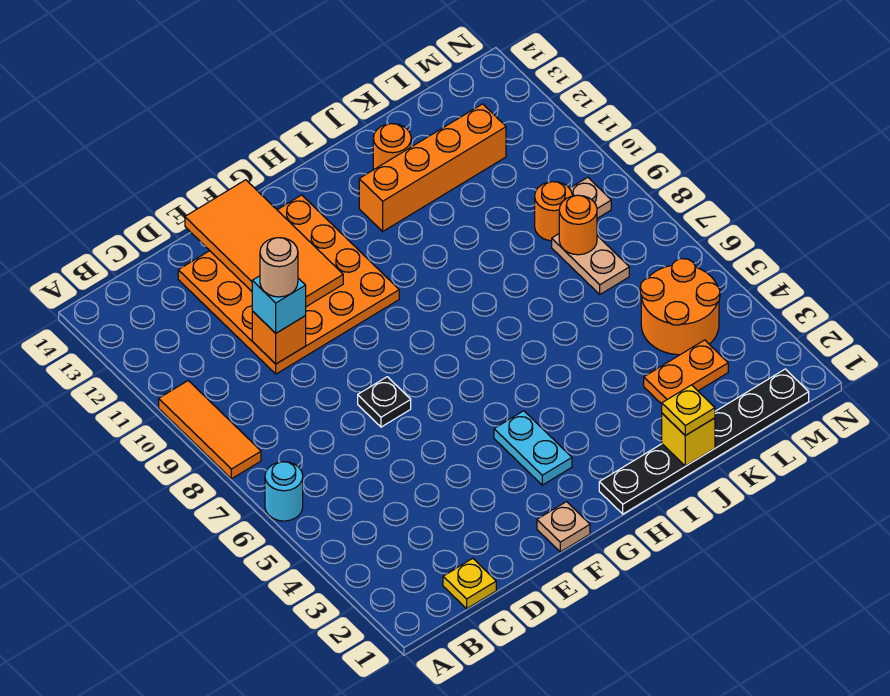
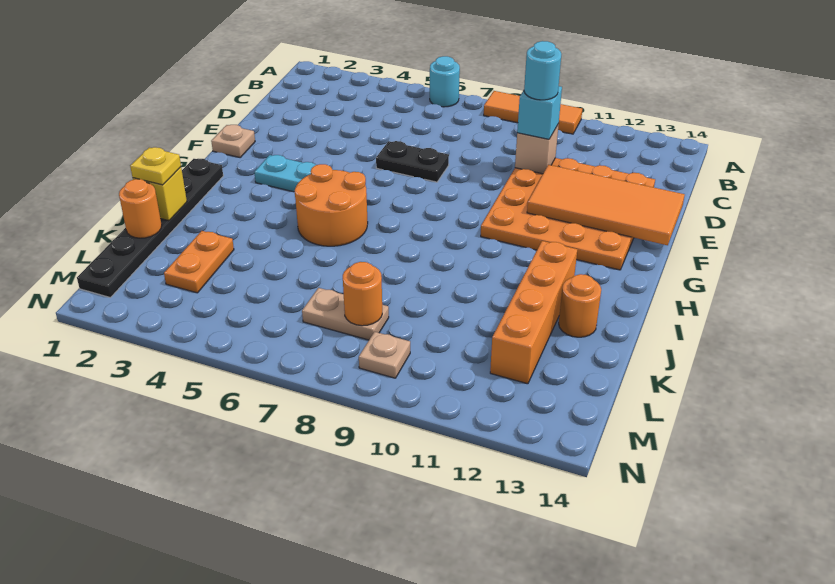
yellow plate C1 level 1 -> none
orange brick D10 level 2 -> tan brick D10 level 2
tan round brick D10 level 4 -> cyan round brick D10 level 4
black plate E7 level 1 -> black plate E6:E7 level 1
orange round brick L4:M5 level 1 -> orange round brick H5:I6 level 1
orange round brick L9 level 1 -> orange round brick K1 level 2

